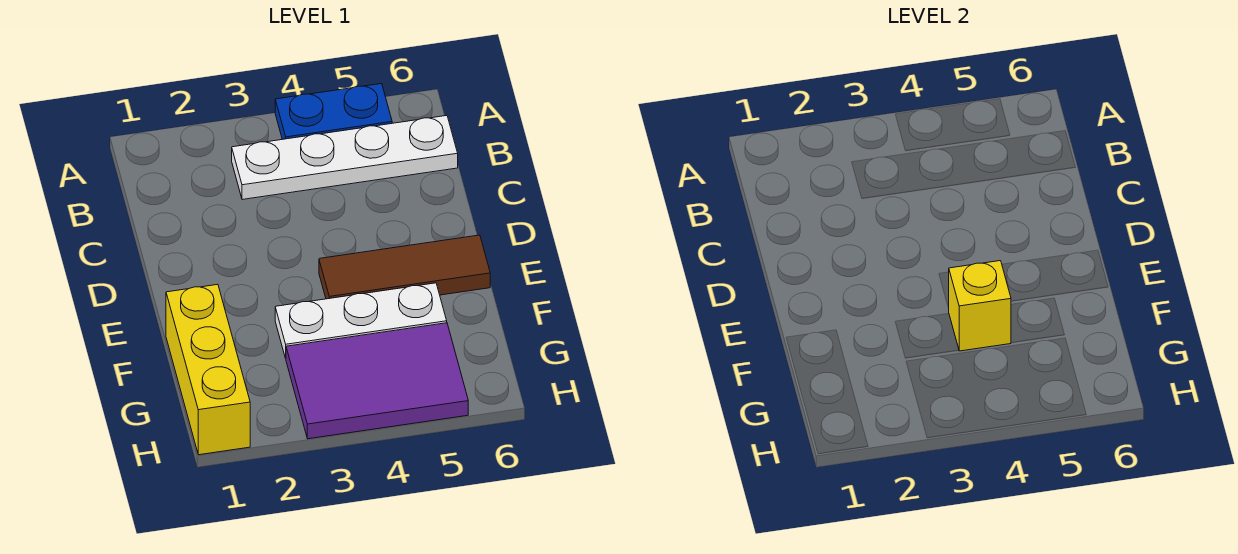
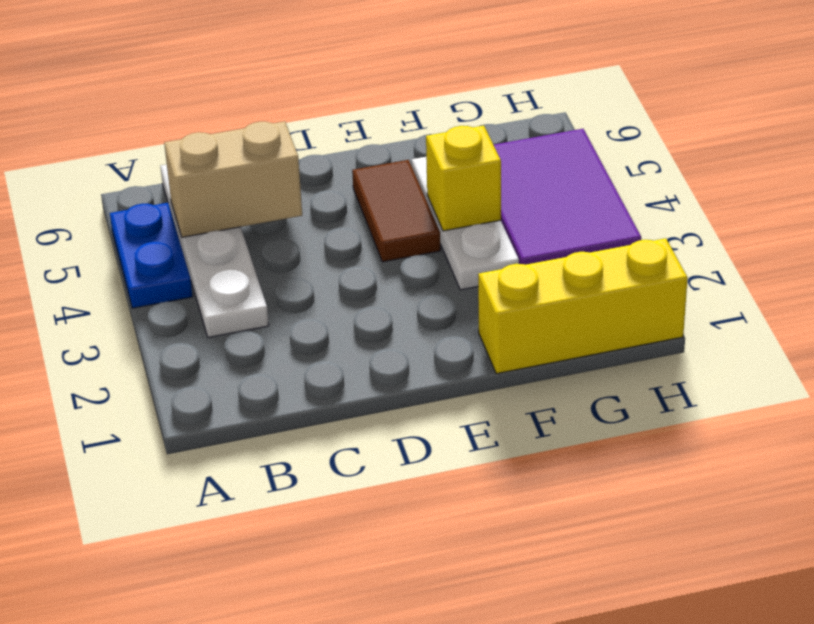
none -> tan brick B5:C5 level 2
brown tile E4:E6 level 1 -> brown tile E4:E5 level 1

